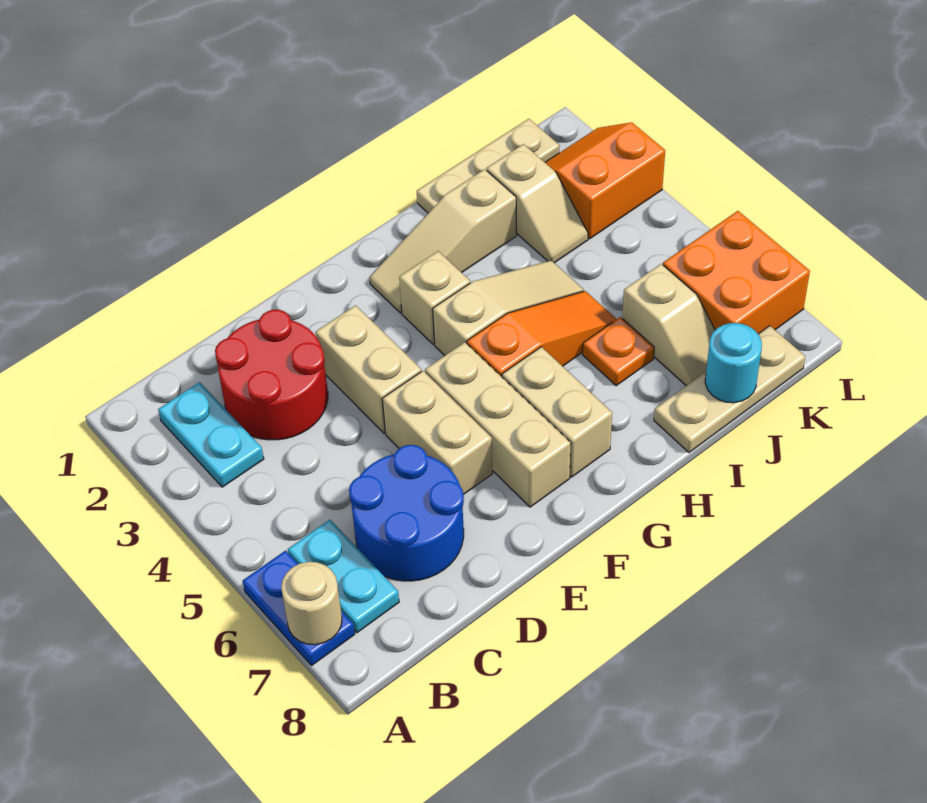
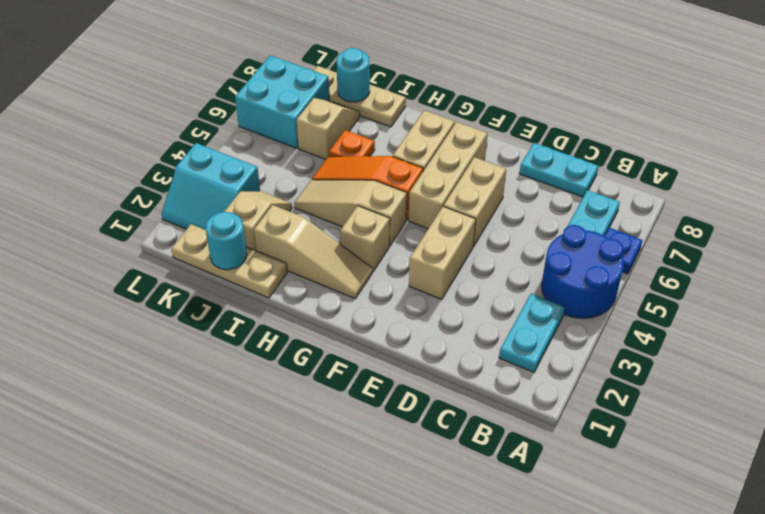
blue plate A6:A7 level 1 -> blue plate A6 level 1
tan round brick A7 level 2 -> none
red round brick C2:D3 level 1 -> none
blue round brick C6:D7 level 1 -> blue round brick A4:B5 level 1
none -> cyan plate C8:D8 level 1
none -> cyan round brick J1 level 2
orange slope K2:L3 level 1 top 3 -> cyan slope K2:L3 level 1 top 3
orange brick K6:L7 level 1 -> cyan brick K6:L7 level 1

